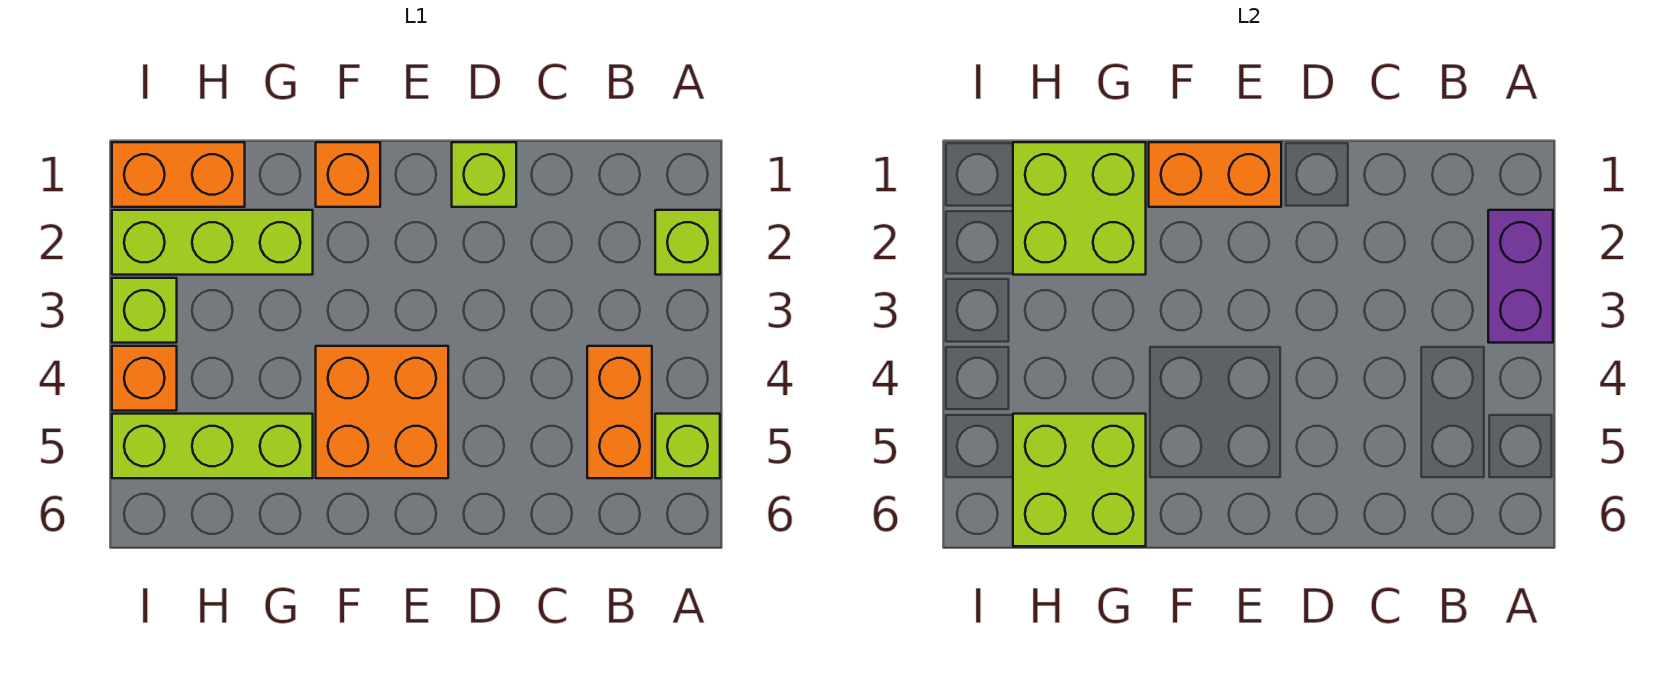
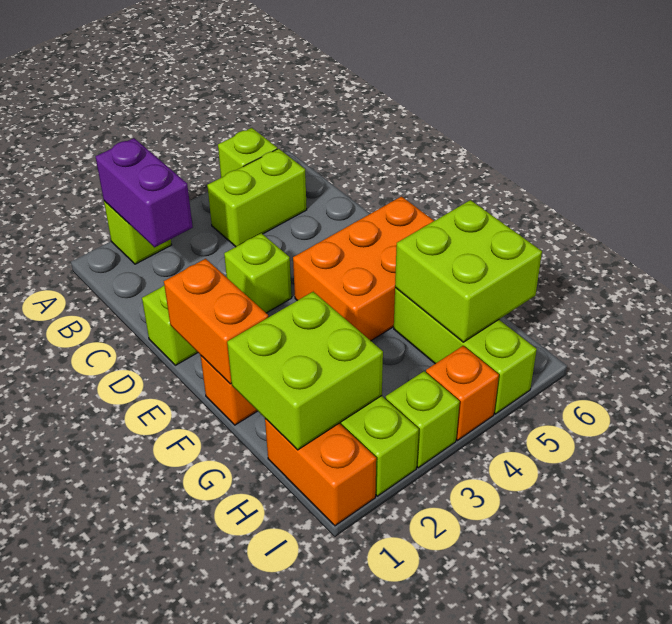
purple brick A2:A3 level 2 -> purple brick A2:B2 level 2
orange brick B4:B5 level 1 -> lime brick B4:B5 level 1
none -> lime brick D3 level 1
orange brick E4:F5 level 1 -> orange brick E4:F6 level 1

